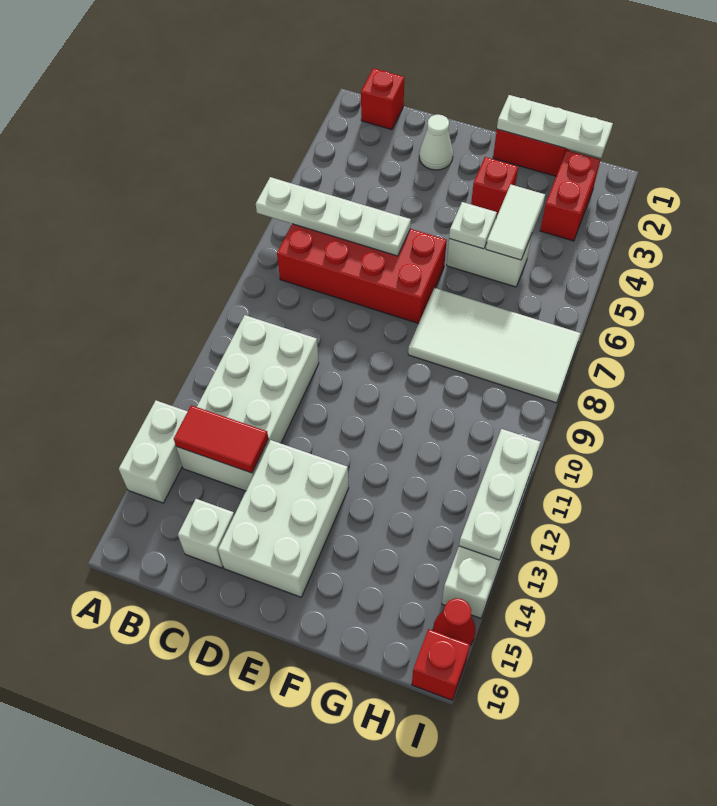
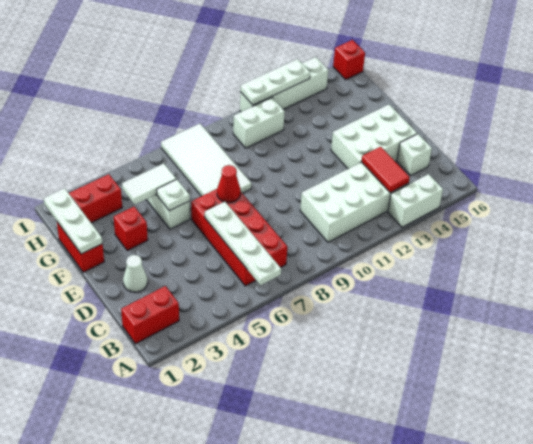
red brick B1 level 1 -> red brick B1:B2 level 1
none -> white brick H10:H11 level 1
red cone I15 level 1 -> red cone E7 level 2

